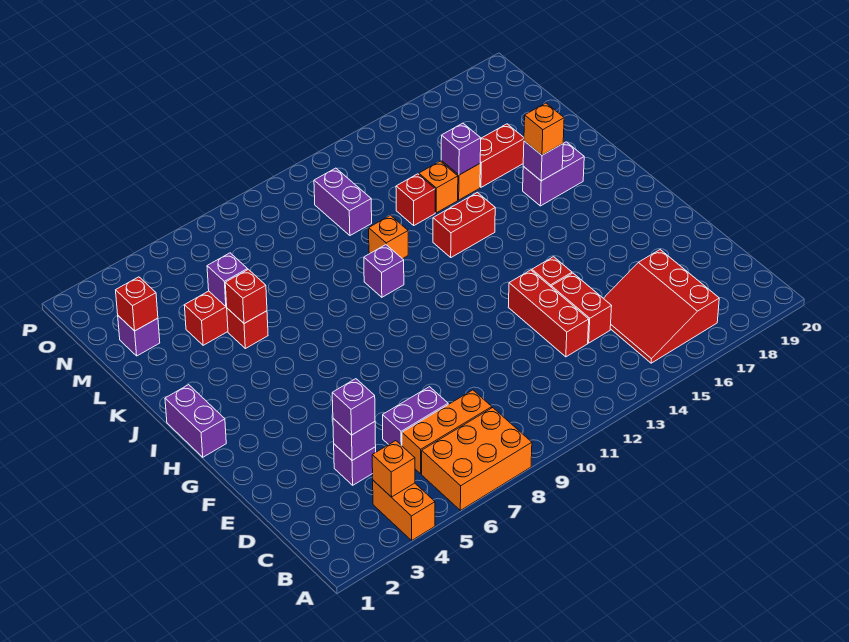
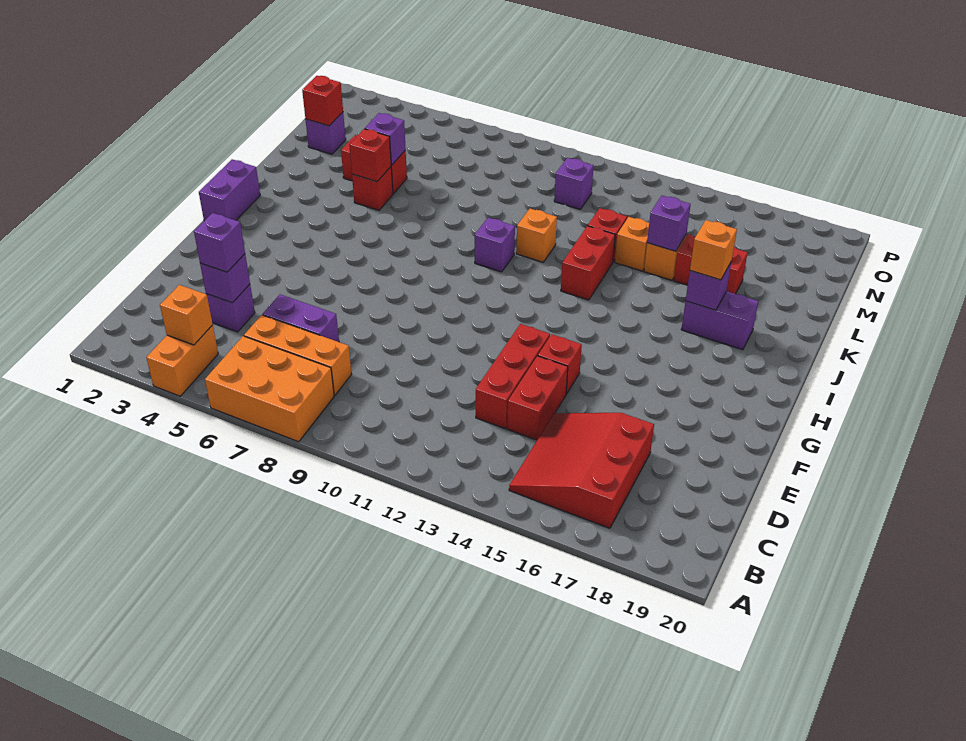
red brick J13:J14 level 1 -> red brick J13:K13 level 1
purple brick M11:N11 level 1 -> purple brick N11 level 1

